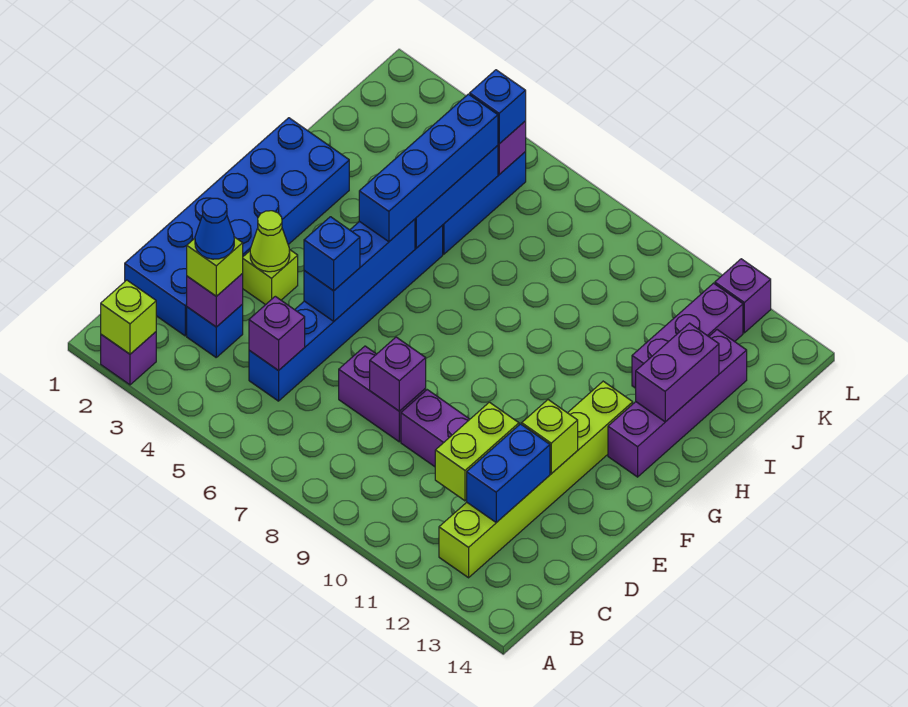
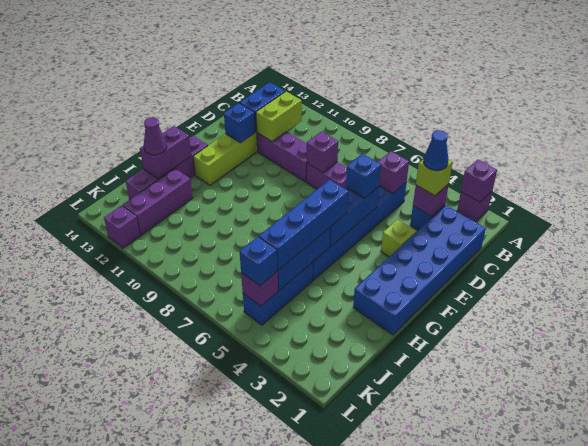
lime brick A2 level 2 -> purple brick A2 level 2
lime cone E3 level 2 -> none
lime brick E12 level 2 -> blue brick E12 level 2
none -> purple cone I13 level 3

